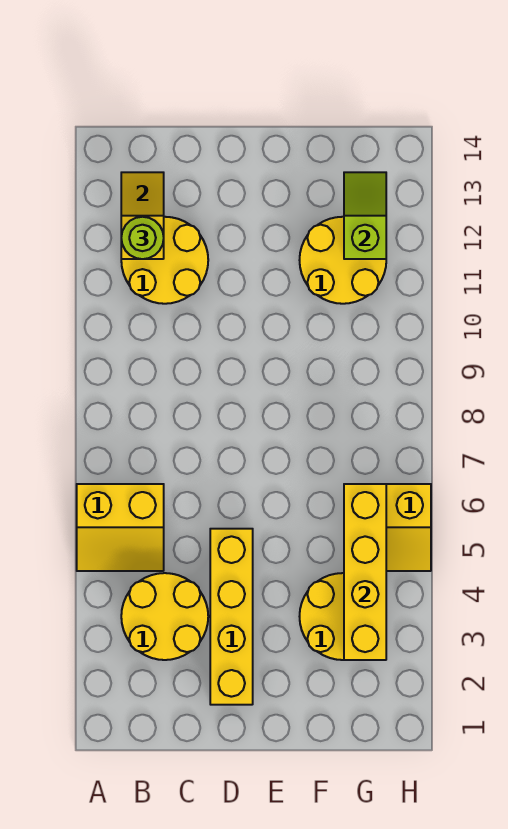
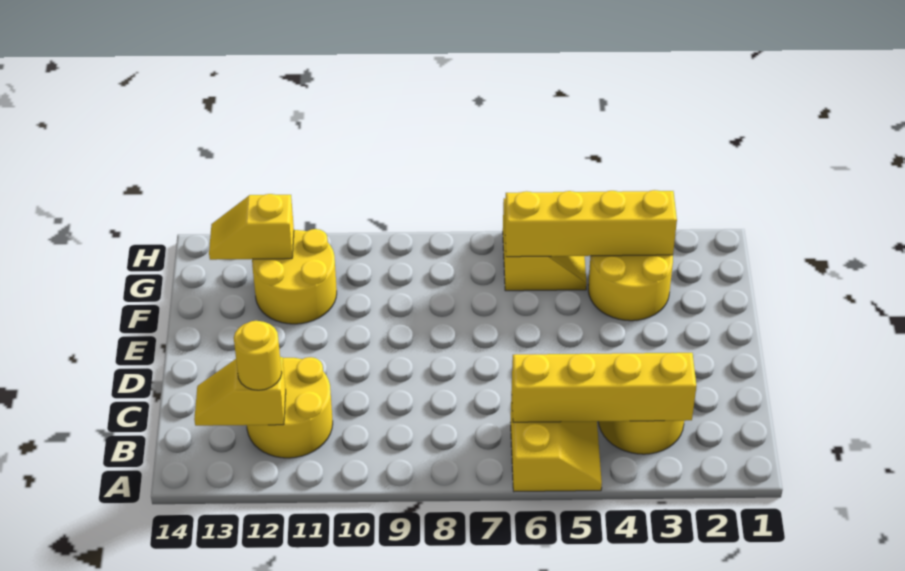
lime round brick B12 level 3 -> yellow round brick B12 level 3
yellow brick D2:D5 level 1 -> yellow brick B3:B6 level 2
lime slope G12:G13 level 2 top 12 -> yellow slope G12:G13 level 2 top 12

